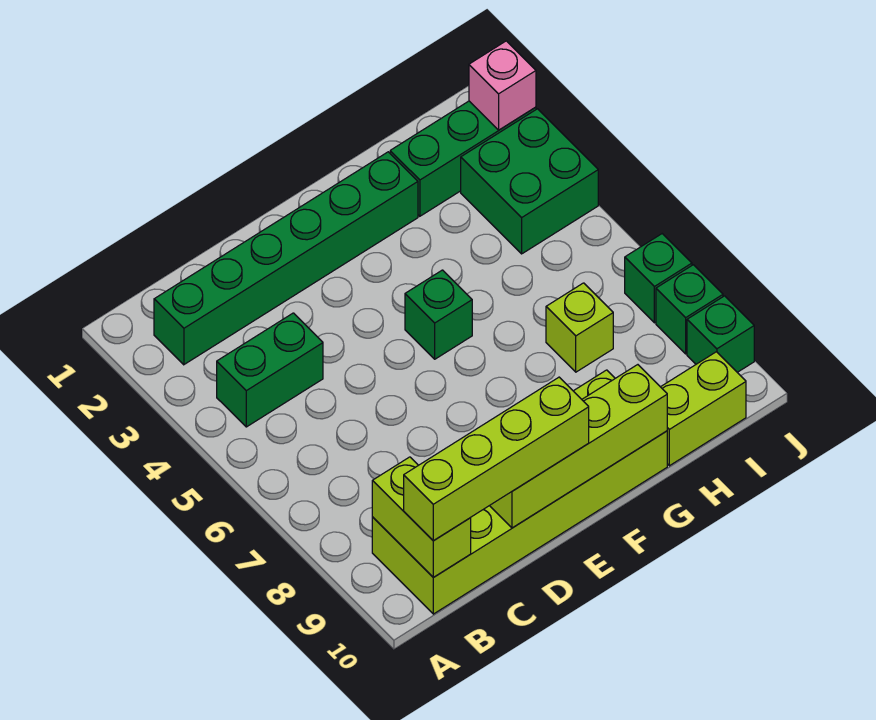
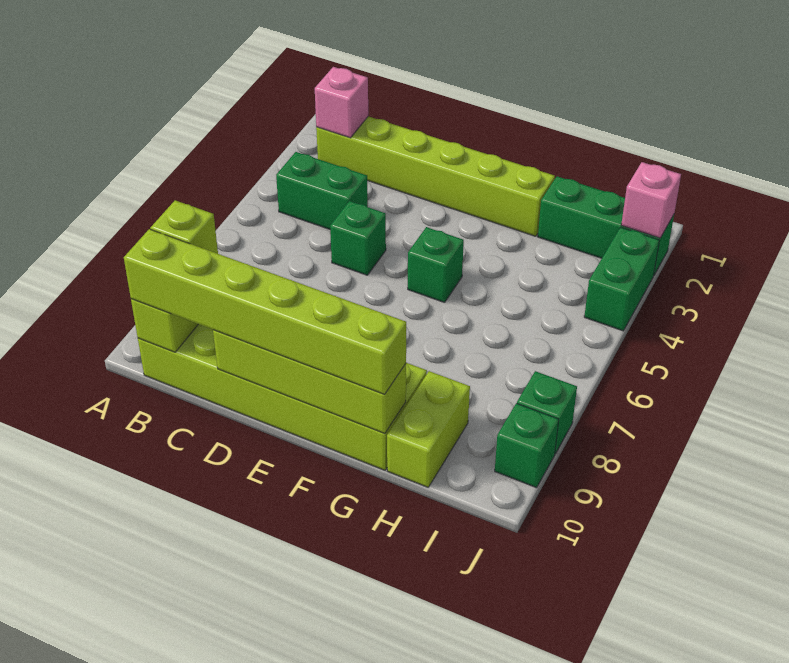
green brick B2:G2 level 1 -> lime brick B2:G2 level 1
none -> pink brick B2 level 2
lime brick B10:E10 level 3 -> lime brick B10:G10 level 3
lime brick H7 level 1 -> lime brick B9 level 3
lime brick H10:I10 level 1 -> lime brick H9:H10 level 1
green brick I3:J4 level 1 -> green brick J3:J4 level 1
green brick J7 level 1 -> green brick D5 level 1

